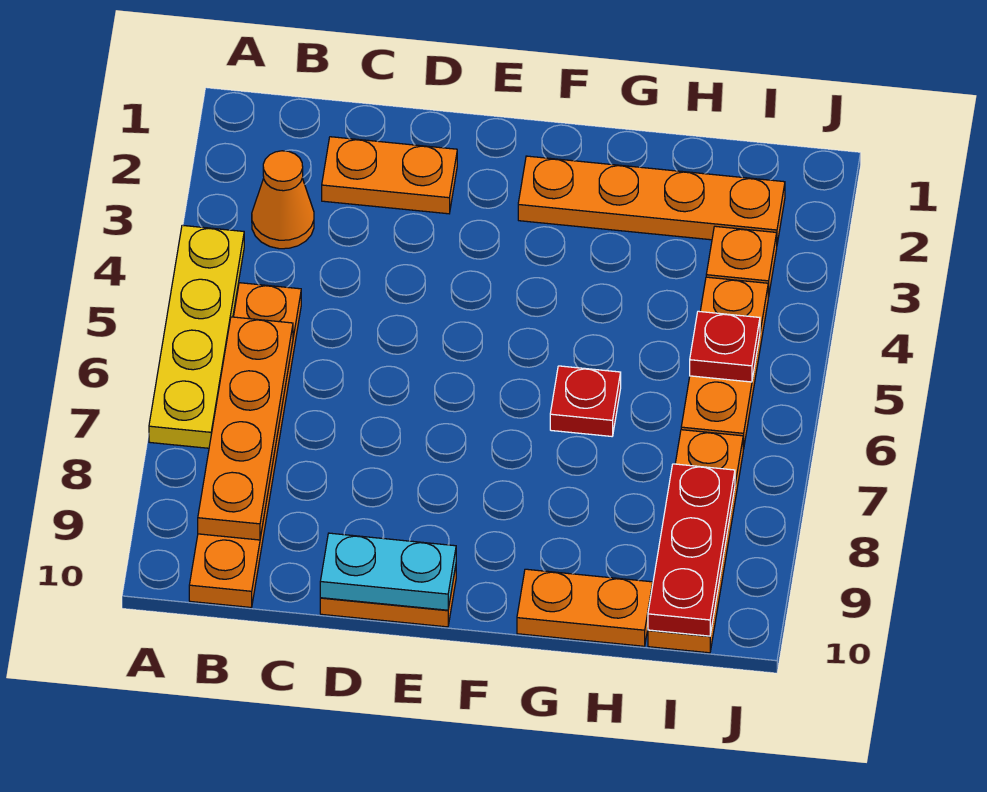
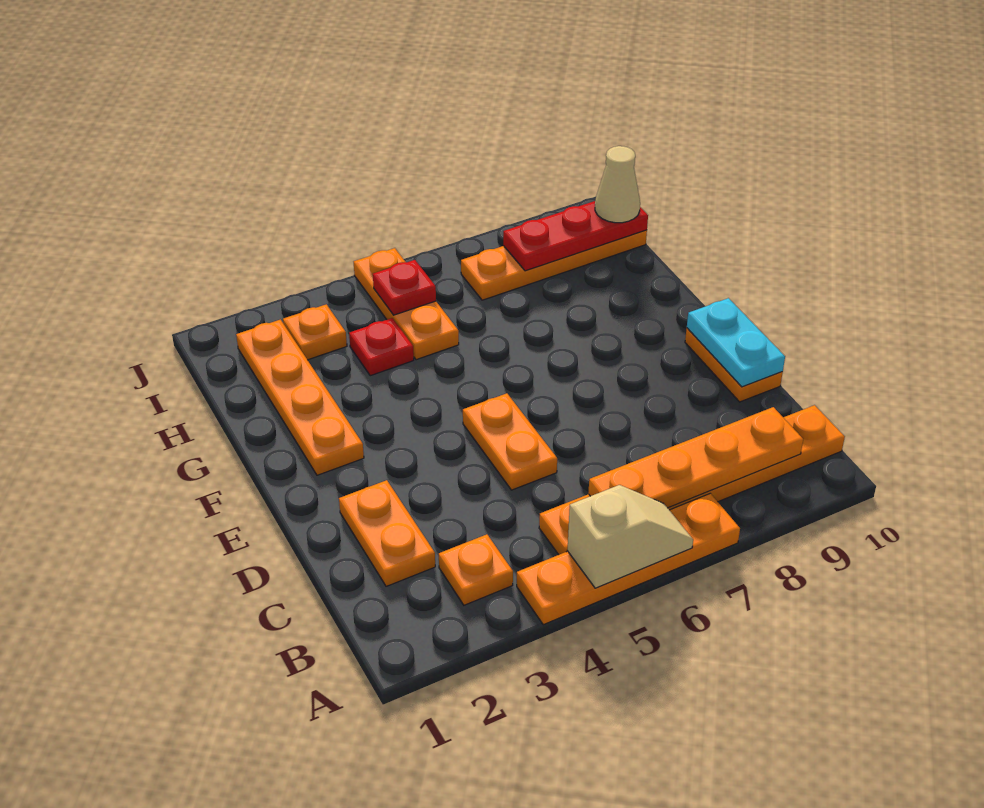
yellow plate A4:A7 level 1 -> orange plate A4:A7 level 1
none -> tan slope A5:A6 level 2 top 5
orange cone B3 level 1 -> orange plate B3 level 1
red plate G6 level 1 -> red plate H4 level 1
orange plate G10:H10 level 1 -> orange plate D5:E5 level 1
orange plate I4:I6 level 1 -> orange plate H5:J5 level 1
none -> tan cone I10 level 3

